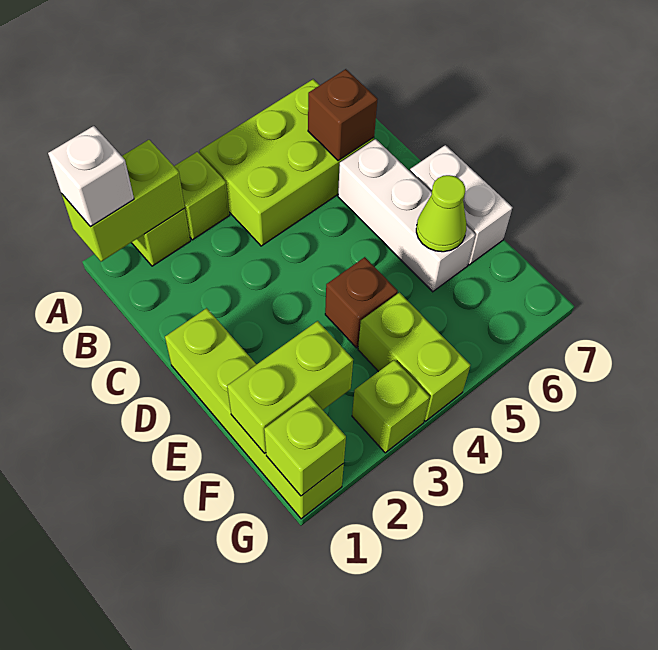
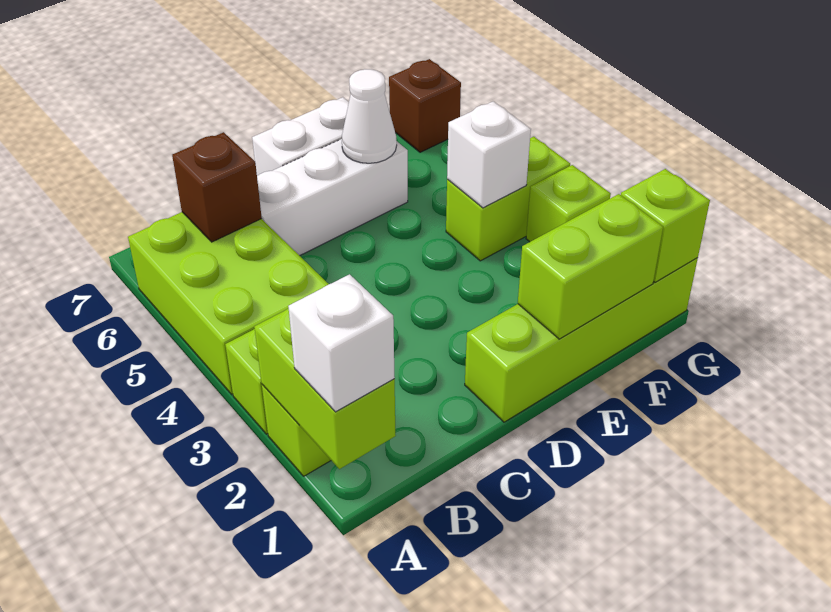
brown brick E4 level 1 -> brown brick G7 level 1
lime cone E6 level 2 -> white cone E6 level 2
lime brick F1:F2 level 2 -> lime brick E1:F1 level 2
none -> white brick F4 level 2

